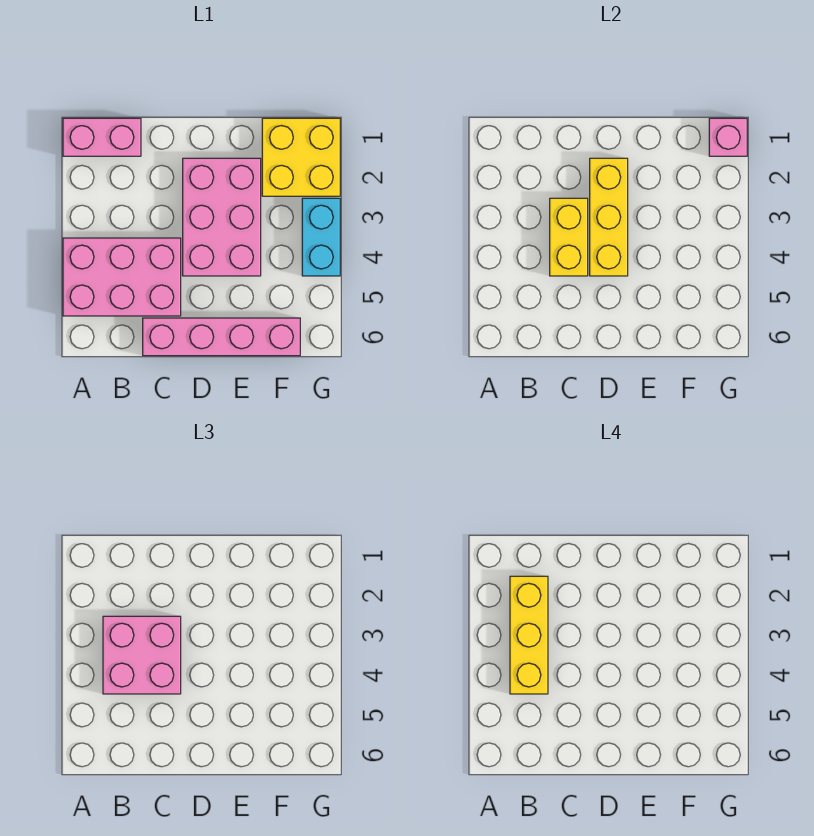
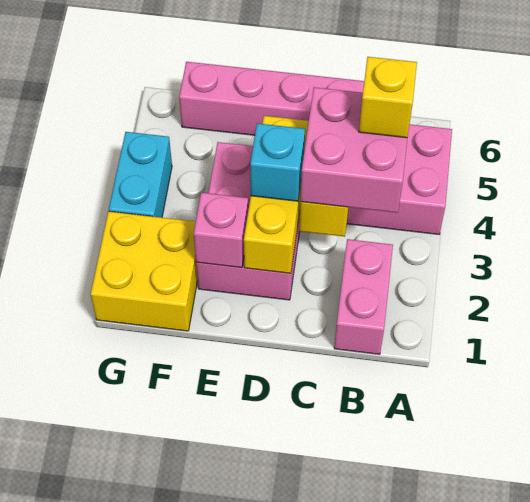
pink brick A1:B1 level 1 -> pink brick B1:B2 level 1
yellow brick B2:B4 level 4 -> yellow brick B4 level 4
none -> cyan brick D3 level 3
pink brick G1 level 2 -> pink brick E2 level 2

